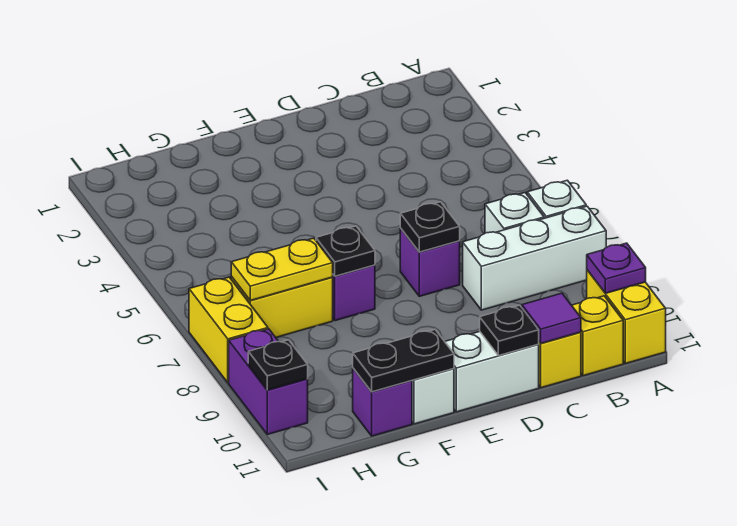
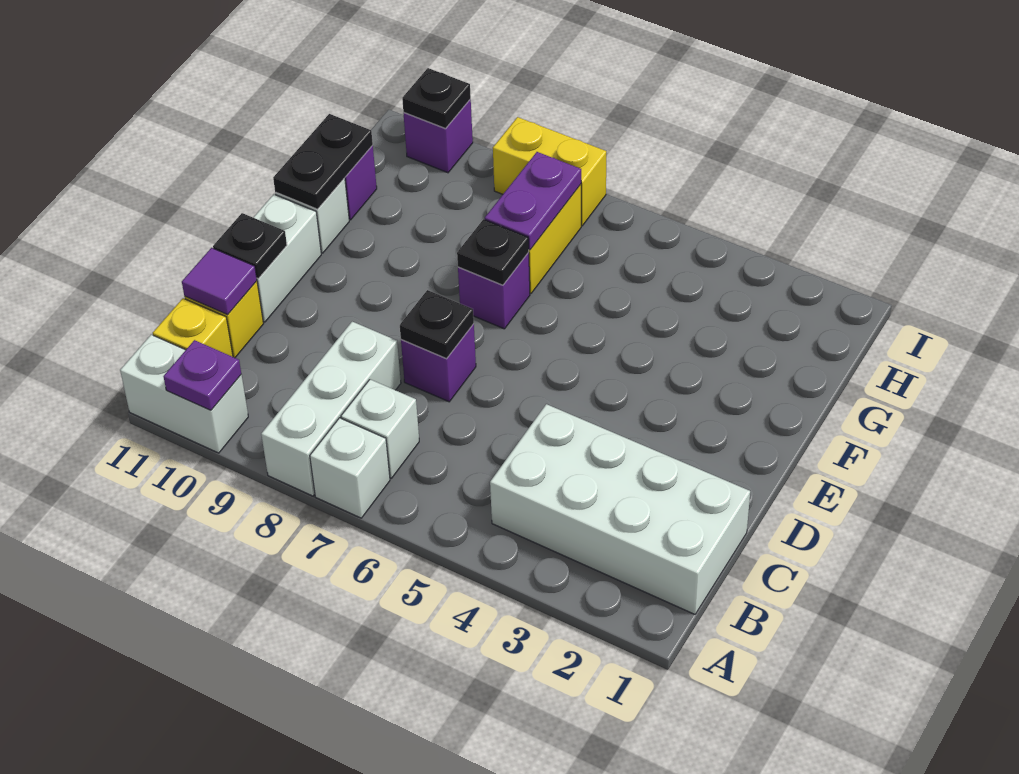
yellow brick A10:A11 level 1 -> white brick A10:A11 level 1
none -> white brick B1:C4 level 1
yellow plate G7:H7 level 2 -> purple plate G7:H7 level 2
purple brick I9:I10 level 1 -> purple brick I10 level 1

